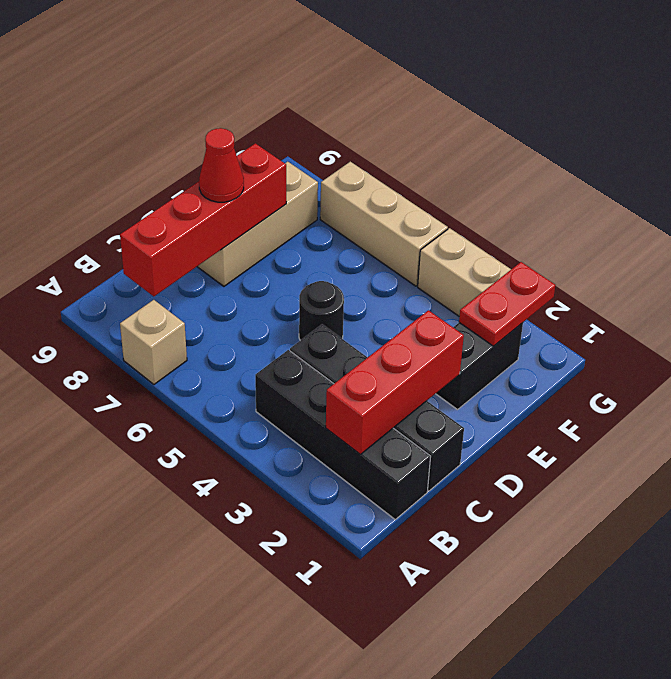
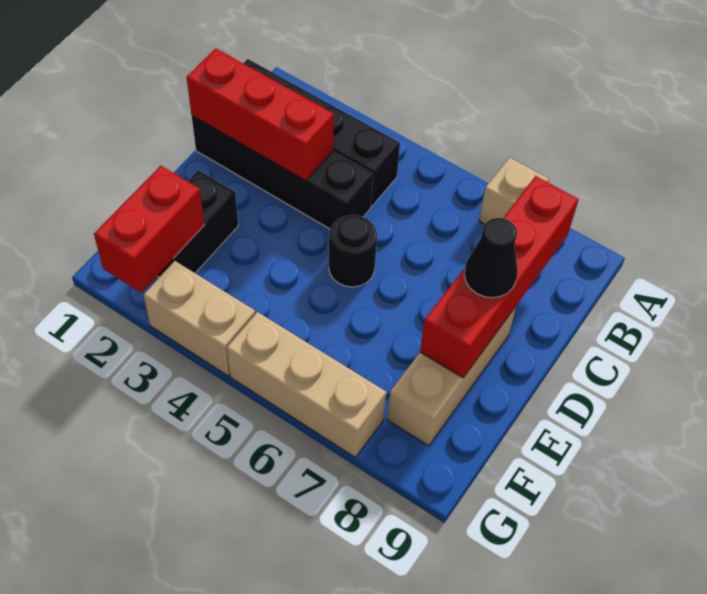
red brick B2:D2 level 2 -> red brick C1:C3 level 2
red cone D8 level 3 -> black cone D8 level 3
red plate F2:G2 level 2 -> red brick F2:G2 level 2

